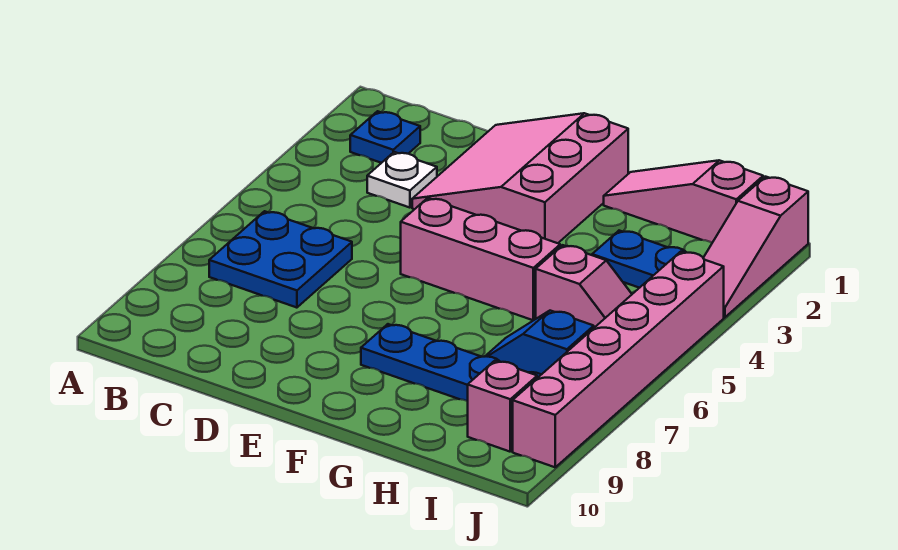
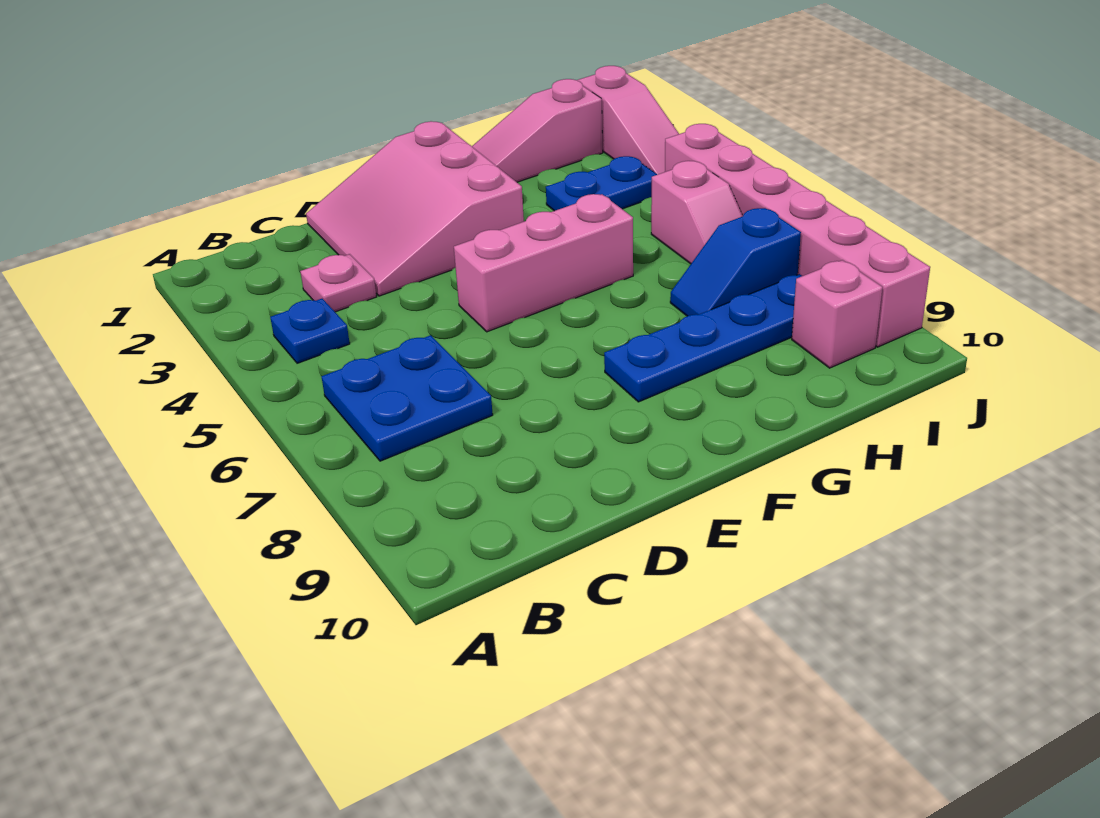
blue plate B2 level 1 -> blue plate B4 level 1
white plate C3 level 1 -> pink plate C3 level 1
pink slope H5:I5 level 1 top H -> pink slope I5:I6 level 1 top 5

